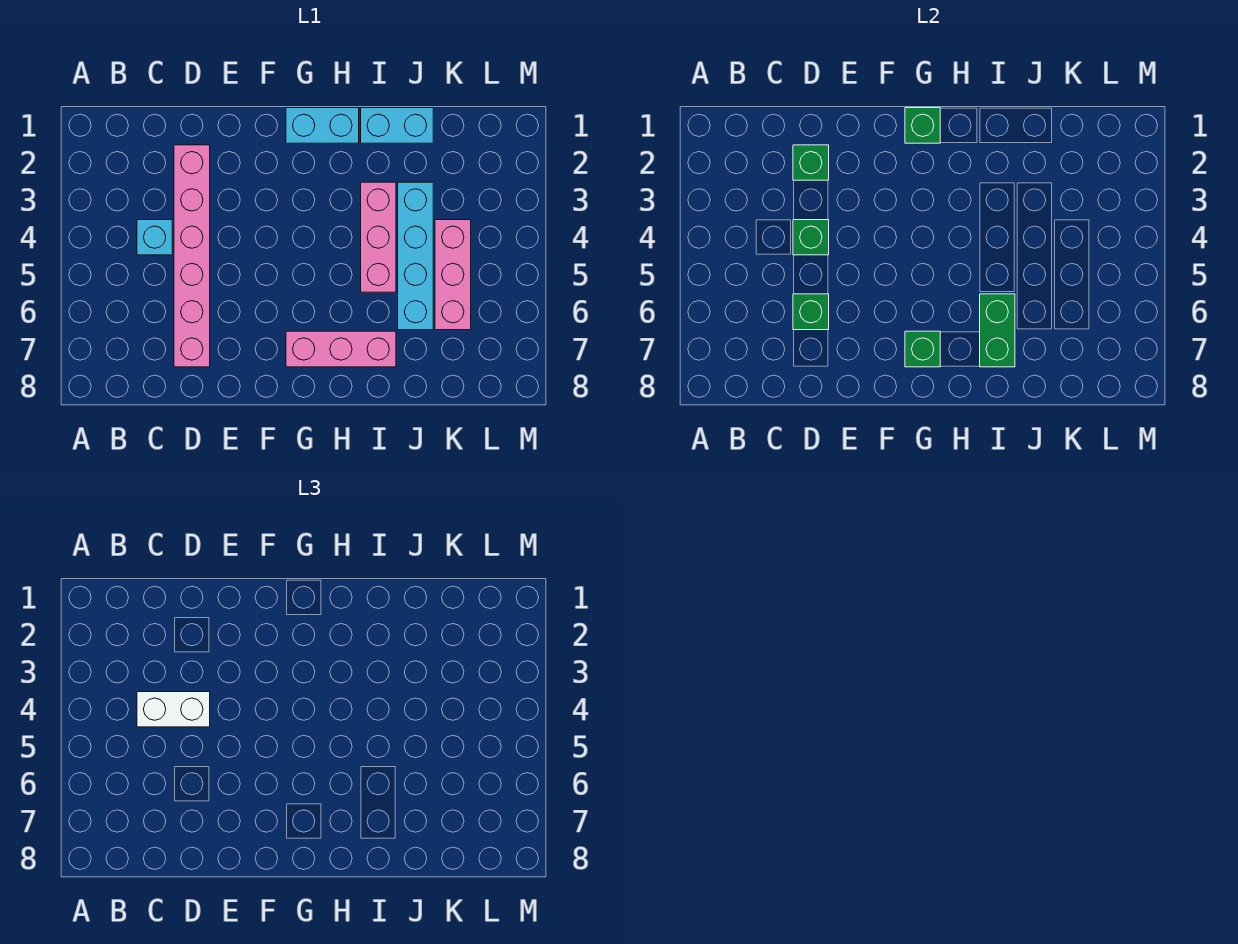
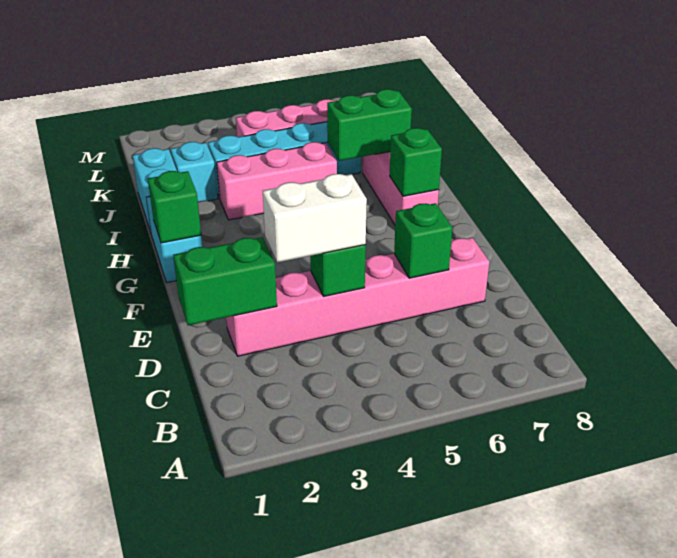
cyan brick C4 level 1 -> cyan brick J2 level 1
white brick C4:D4 level 3 -> white brick D3:D4 level 3
green brick D2 level 2 -> green brick D1:D2 level 2

